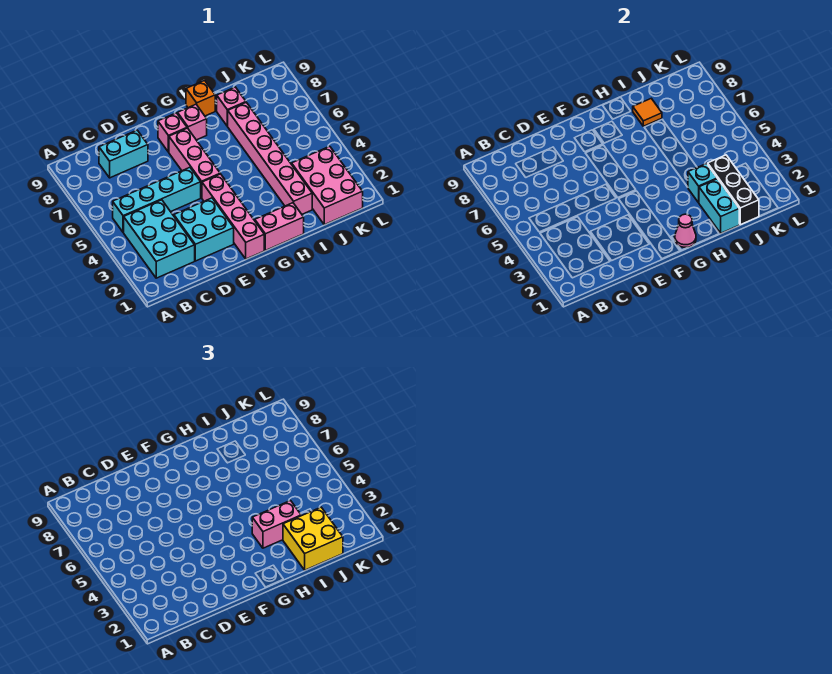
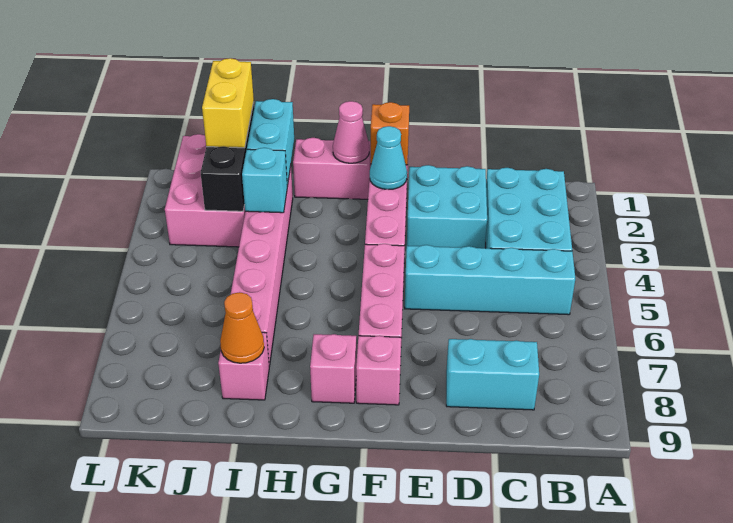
none -> cyan cone F2 level 2
pink brick H3:I3 level 3 -> none
orange brick H9 level 1 -> orange brick F1 level 2
yellow brick I1:J2 level 3 -> yellow brick J1:J2 level 3
orange tile I8 level 2 -> orange cone I8 level 2

